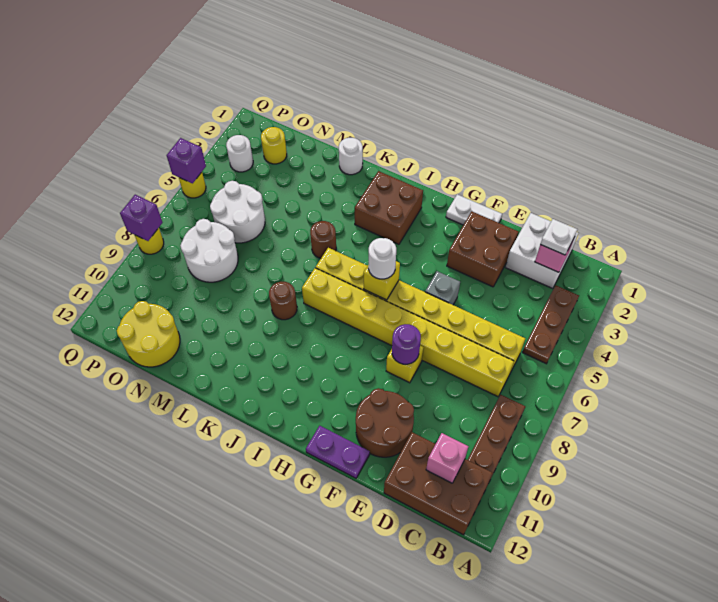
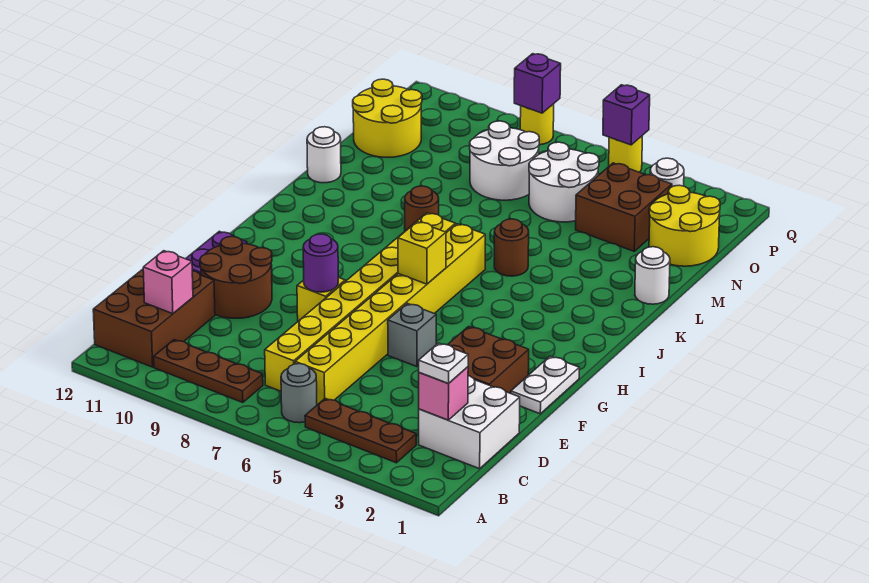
none -> grey round brick B6 level 1
white round brick H6 level 3 -> white round brick L12 level 1
brown brick I2:J3 level 1 -> brown brick N3:O4 level 1
yellow round brick O2 level 1 -> yellow round brick N1:O2 level 1

